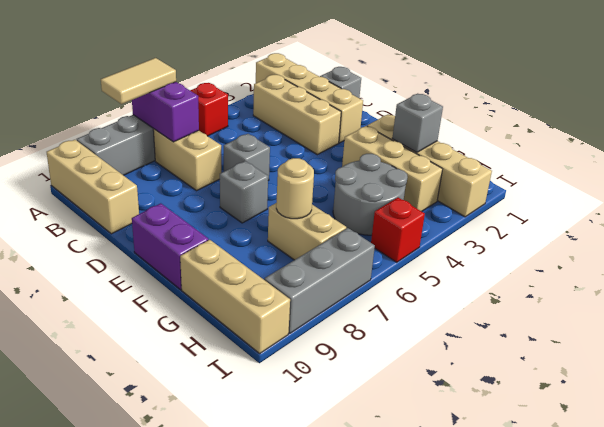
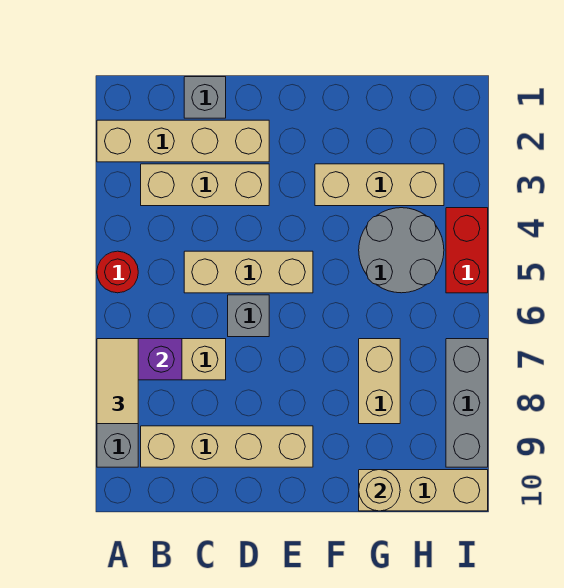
red brick A5 level 1 -> red round brick A5 level 1
tan brick A10:C10 level 1 -> tan brick C5:E5 level 1
grey brick E7 level 1 -> none
purple brick E10:F10 level 1 -> none
tan brick F2:I2 level 1 -> tan brick B9:E9 level 1
grey brick G2 level 2 -> none
tan brick G7:H7 level 1 -> tan brick G7:G8 level 1
tan round brick G7 level 2 -> tan round brick G10 level 2
red brick I5 level 1 -> red brick I4:I5 level 1

